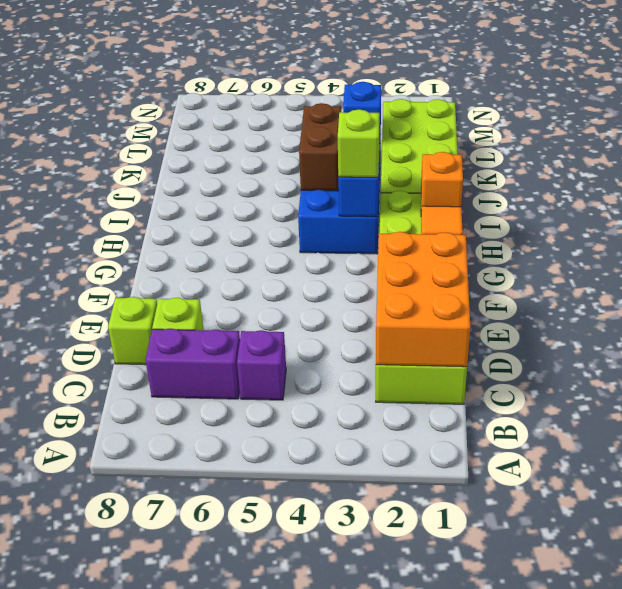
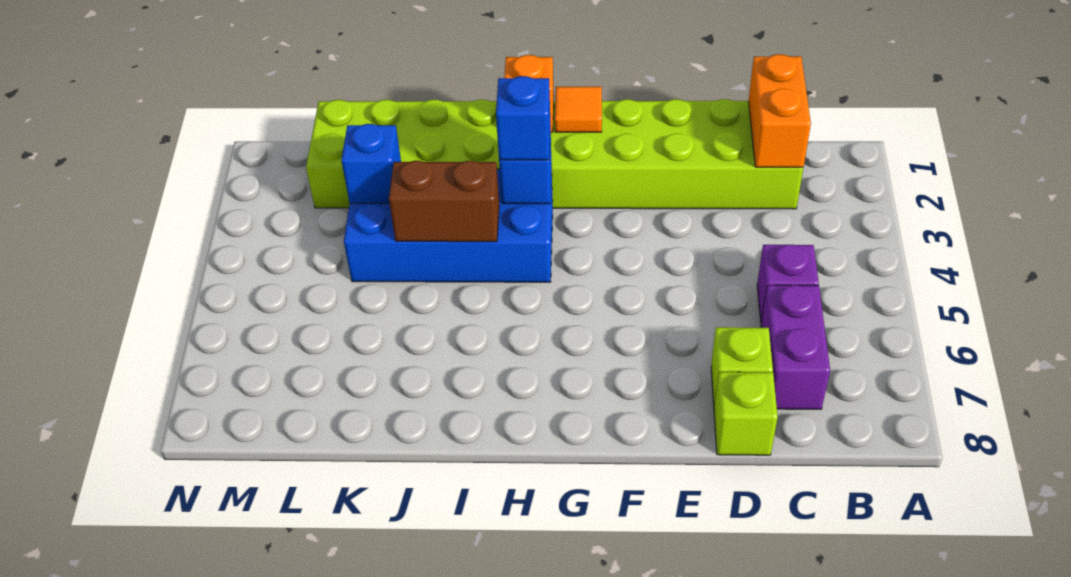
orange brick C1:E2 level 2 -> orange brick C1:C2 level 2
lime brick H3 level 3 -> blue brick H3 level 3

